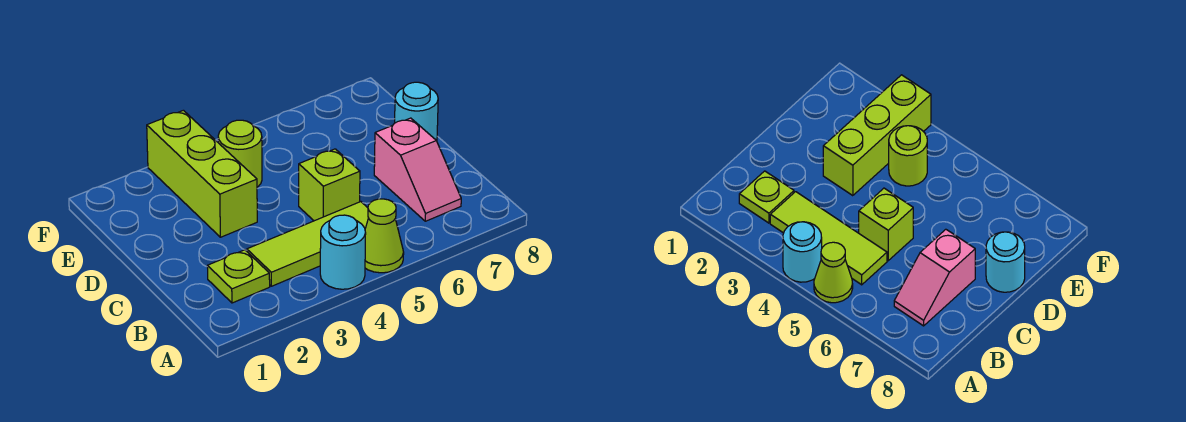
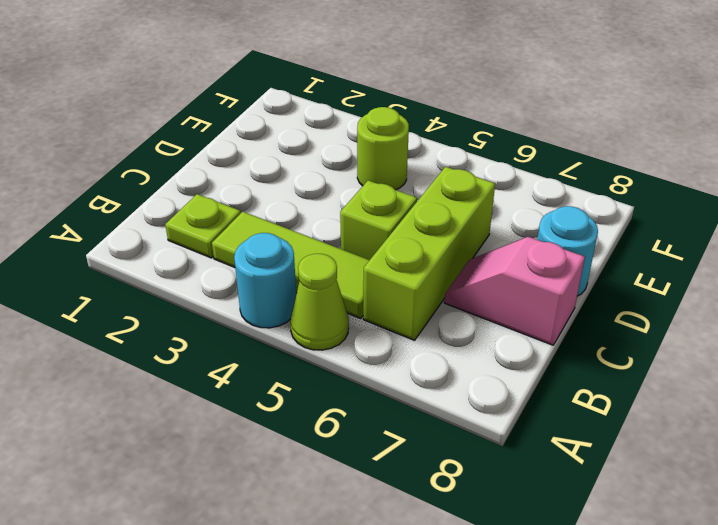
pink slope B7:C7 level 1 top C -> pink slope C7:C8 level 1 top 8
lime brick D3:F3 level 1 -> lime brick B6:D6 level 1

